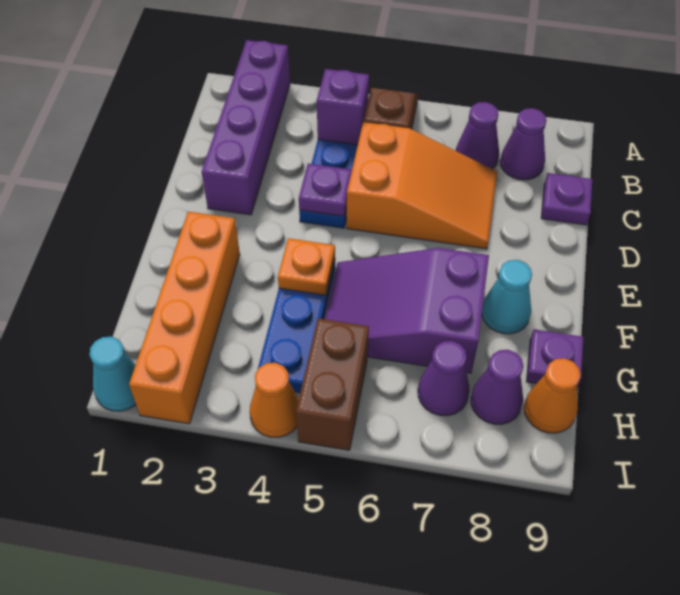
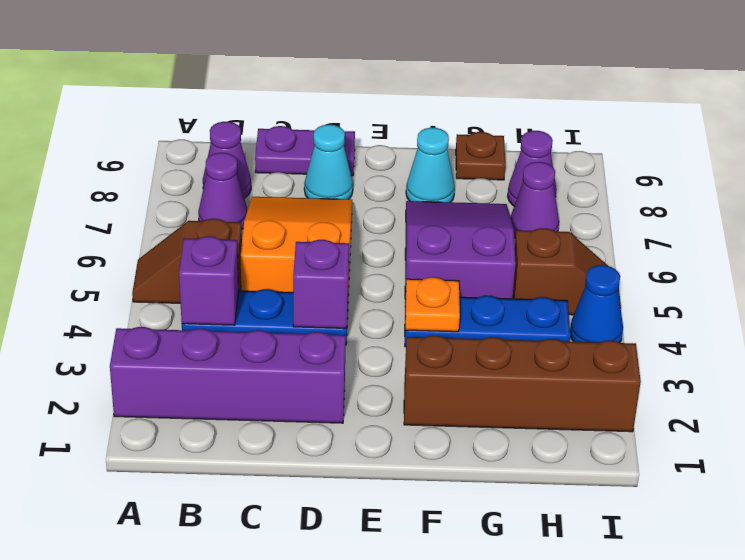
purple plate C9 level 1 -> purple plate C9:D9 level 1
purple plate D4 level 2 -> purple brick D4 level 2
orange brick F2:I2 level 1 -> brown brick F2:I2 level 1
purple slope F5:G7 level 1 top 7 -> purple slope F5:G7 level 1 top 5
purple plate G9 level 1 -> brown plate G9 level 1
brown brick H5:I5 level 1 -> brown slope H5:I5 level 1 top H
orange cone H9 level 1 -> none
cyan cone I1 level 1 -> cyan cone D8 level 1
orange cone I4 level 1 -> blue cone I4 level 1

